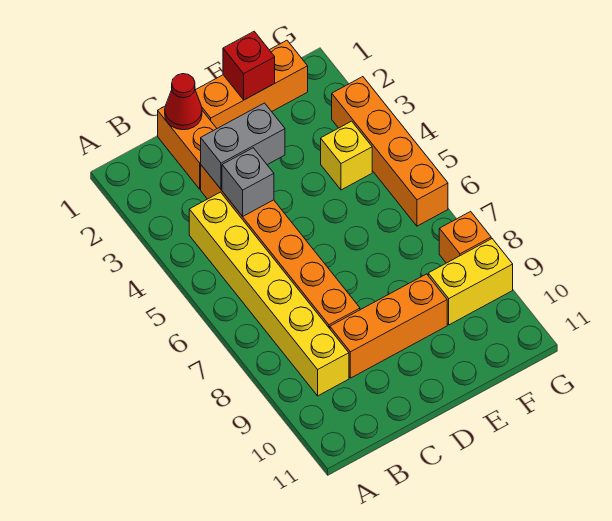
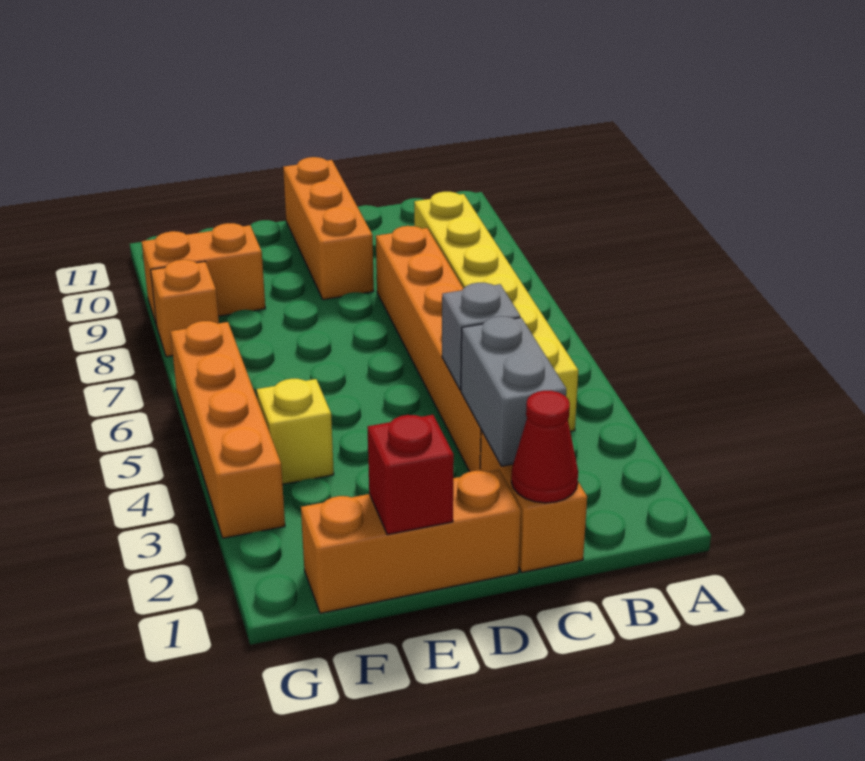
grey brick C3:D3 level 2 -> grey brick C2:C3 level 2
orange brick C9:E9 level 1 -> orange brick D9:D11 level 1
yellow brick F9:G9 level 1 -> orange brick F9:G9 level 1

